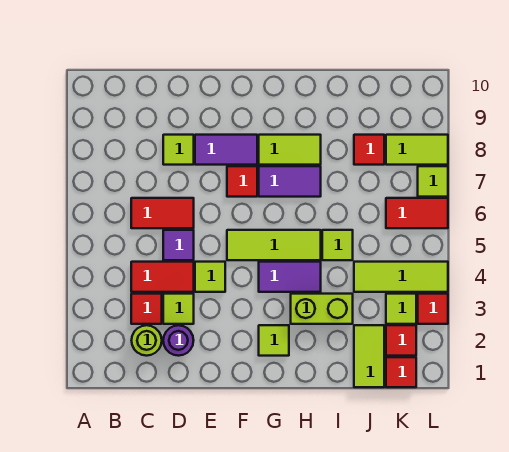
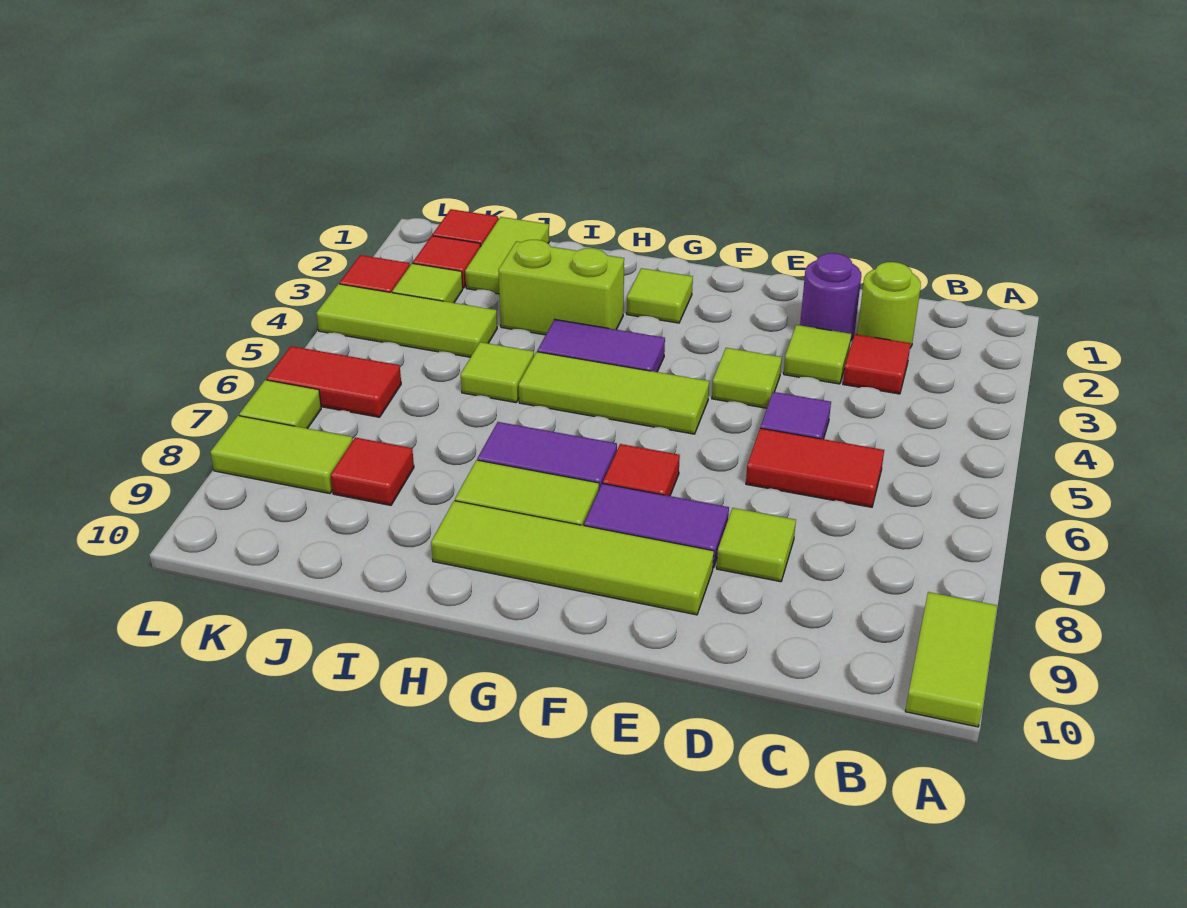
none -> lime tile A9:A10 level 1
red tile C4:D4 level 1 -> none
none -> lime tile E9:H9 level 1

